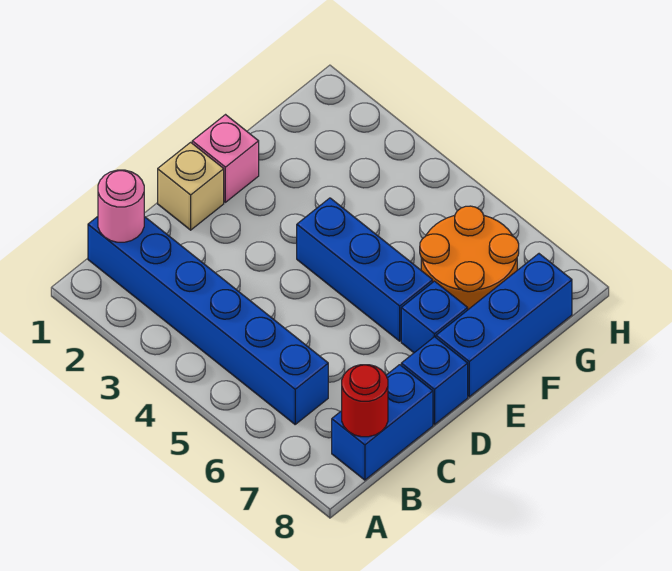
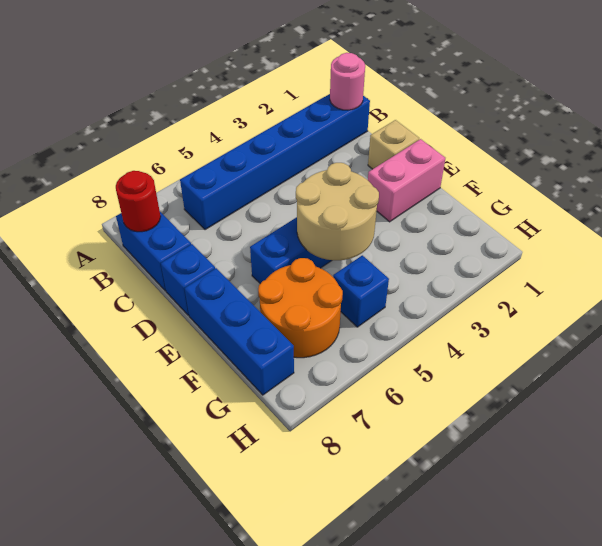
pink brick E1 level 1 -> pink brick E1:E2 level 1
none -> tan round brick E4:F5 level 2
blue brick E7 level 1 -> blue brick G5 level 1

